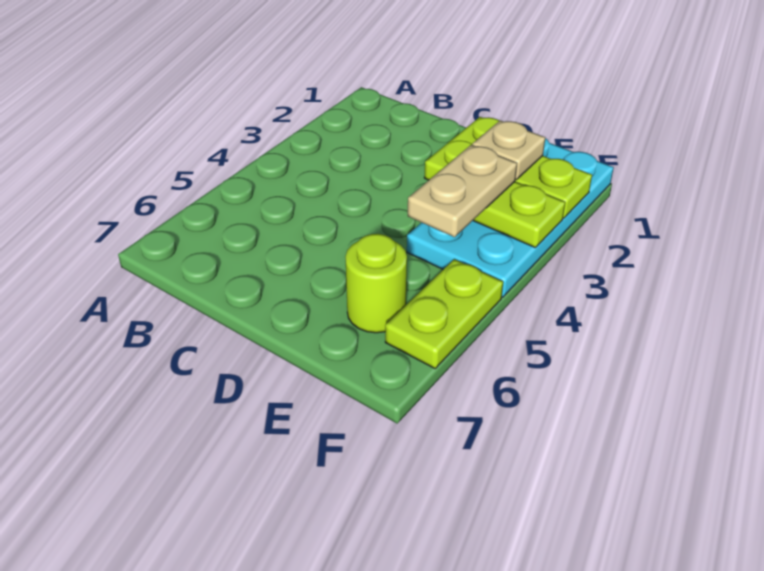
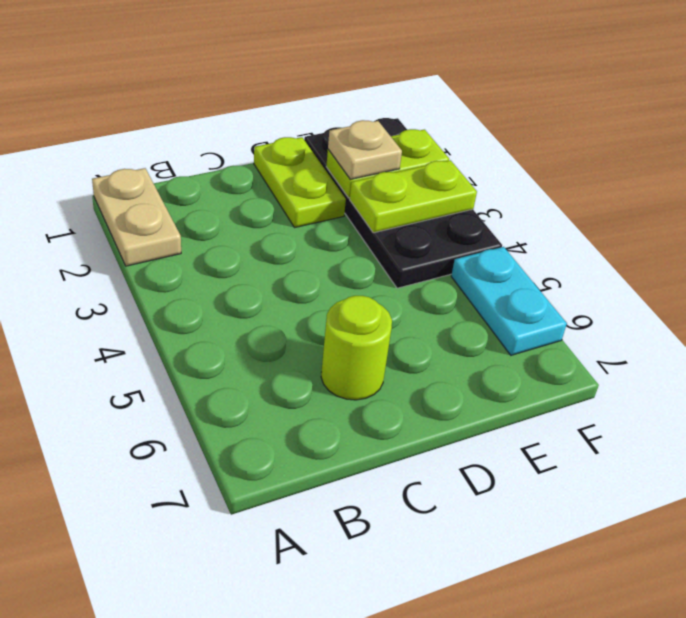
cyan plate E1:F4 level 1 -> black plate E1:F4 level 1
tan plate E3:E4 level 3 -> tan plate A1:A2 level 1
lime round brick E6 level 1 -> lime round brick C6 level 1
lime plate F5:F6 level 1 -> cyan plate F5:F6 level 1

